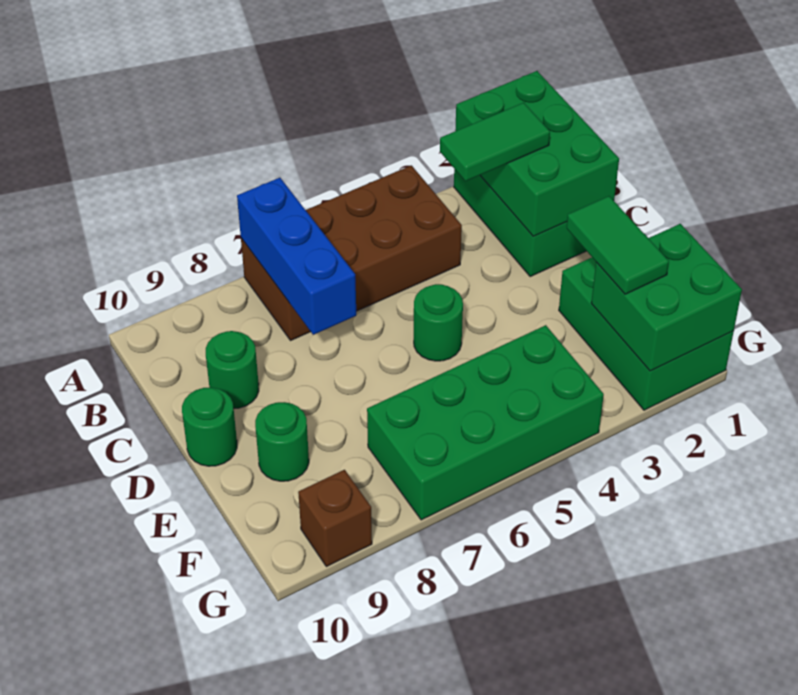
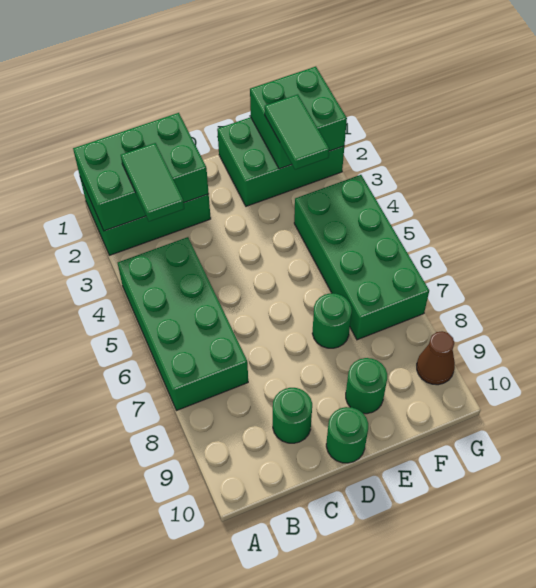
brown brick A4:B7 level 1 -> green brick A4:B7 level 1
blue brick A7:C7 level 2 -> none
green round brick D5 level 1 -> green round brick E7 level 1
green tile E2:F2 level 3 -> green tile F2:F3 level 3
brown brick G9 level 1 -> brown cone G9 level 1

